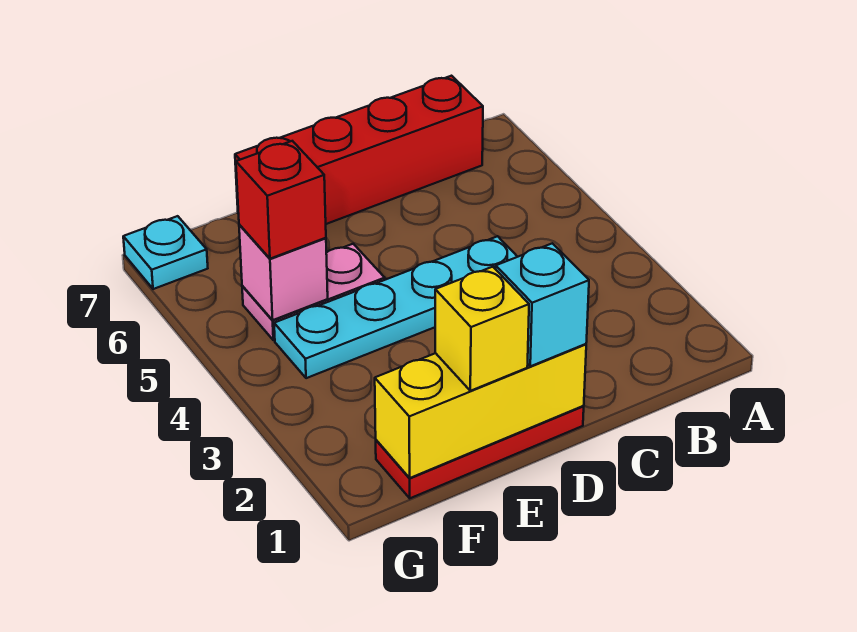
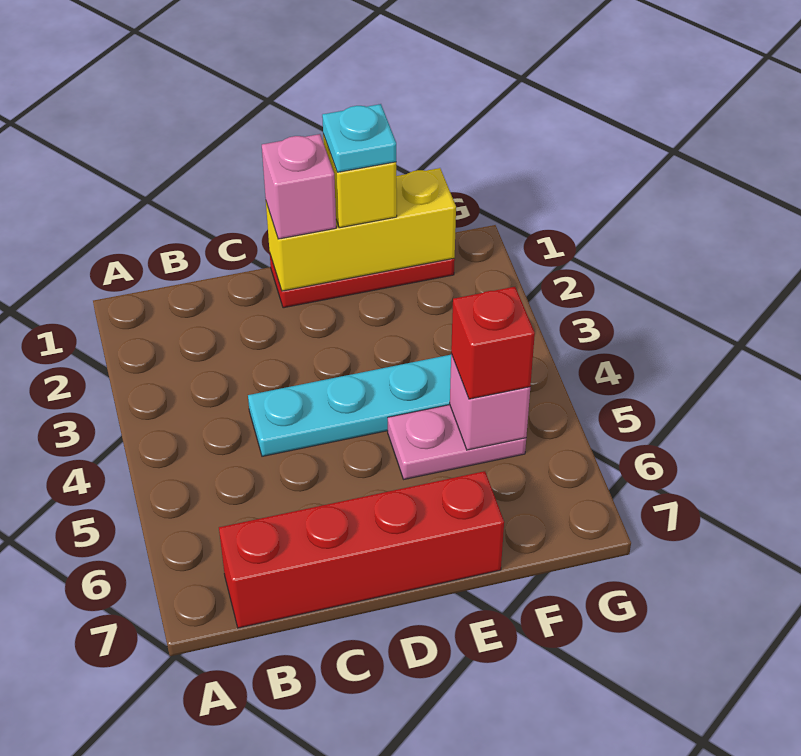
cyan brick D1 level 3 -> pink brick D1 level 3
cyan plate G7 level 1 -> cyan plate E1 level 4

